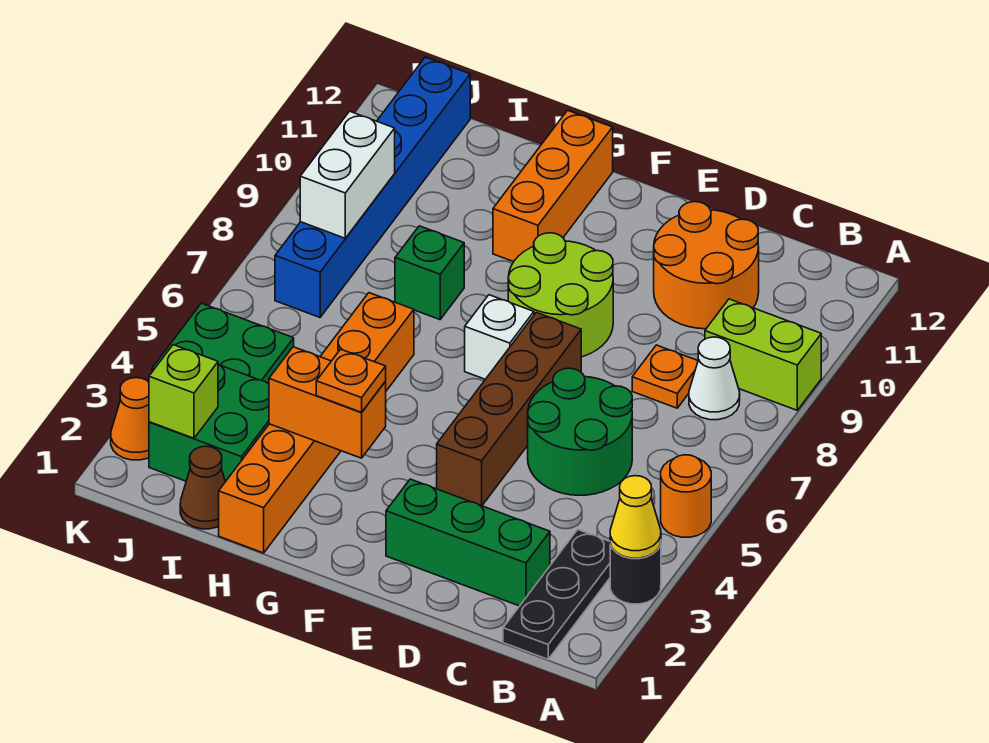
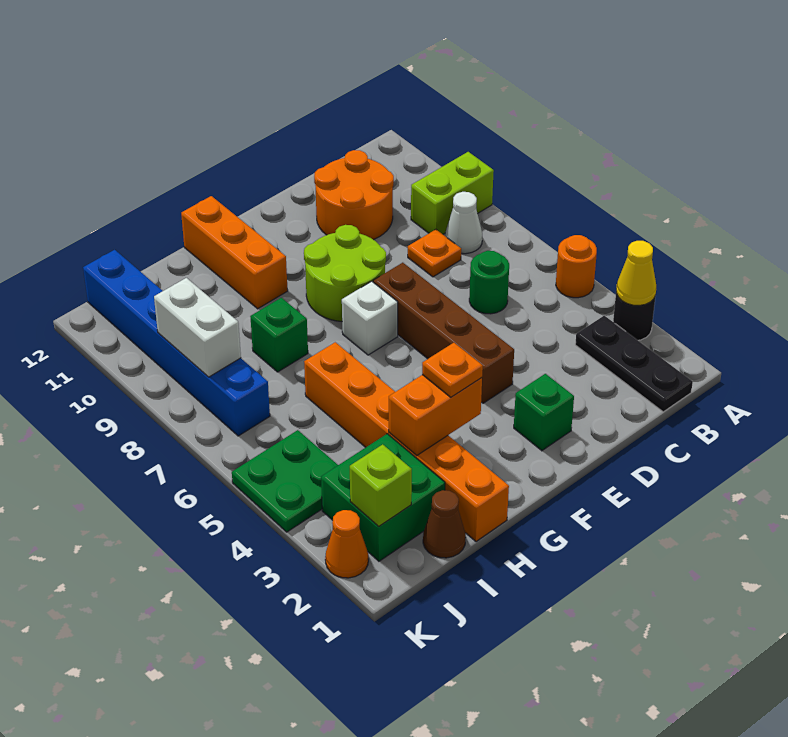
green brick C2:E2 level 1 -> green brick E2 level 1
green round brick C5:D6 level 1 -> green round brick C6 level 1

